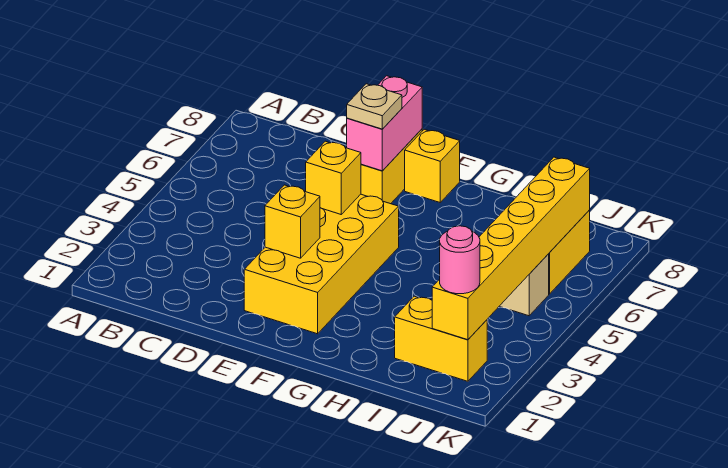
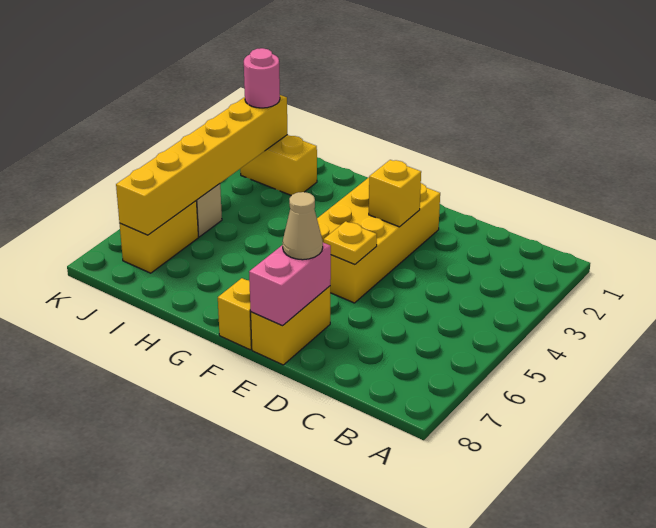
yellow brick E5 level 2 -> yellow plate E5 level 2
tan plate E7 level 3 -> tan cone E7 level 3

